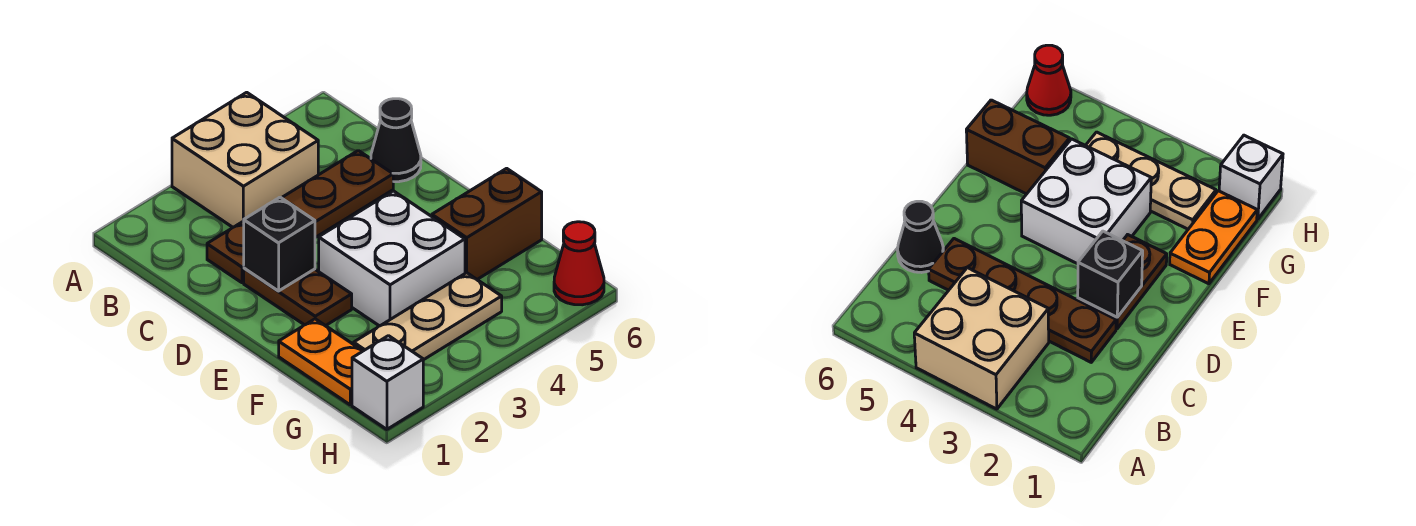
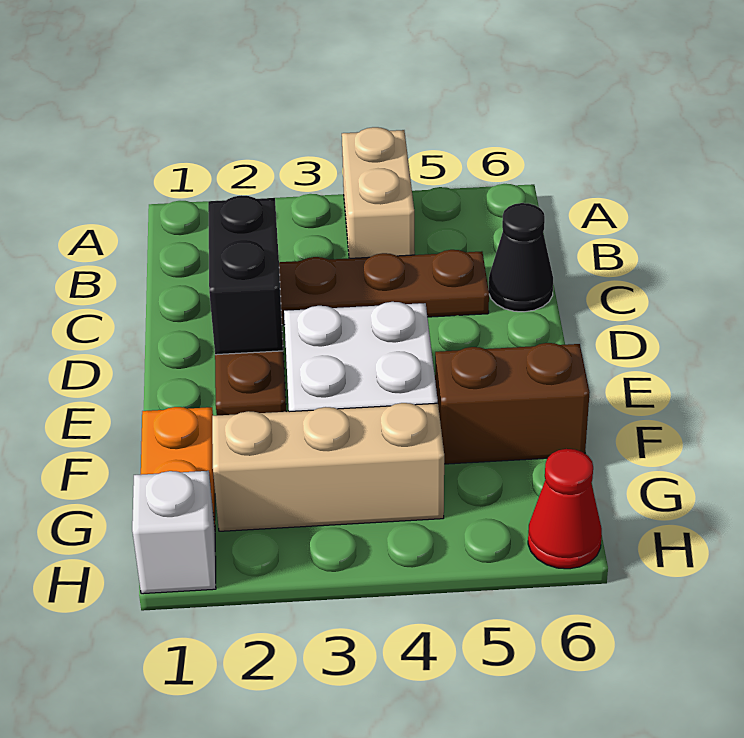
tan brick A3:B4 level 1 -> tan brick A4:B4 level 1
black brick D2 level 2 -> black brick C2:D2 level 2
tan plate G2:G4 level 1 -> tan brick G2:G4 level 1

